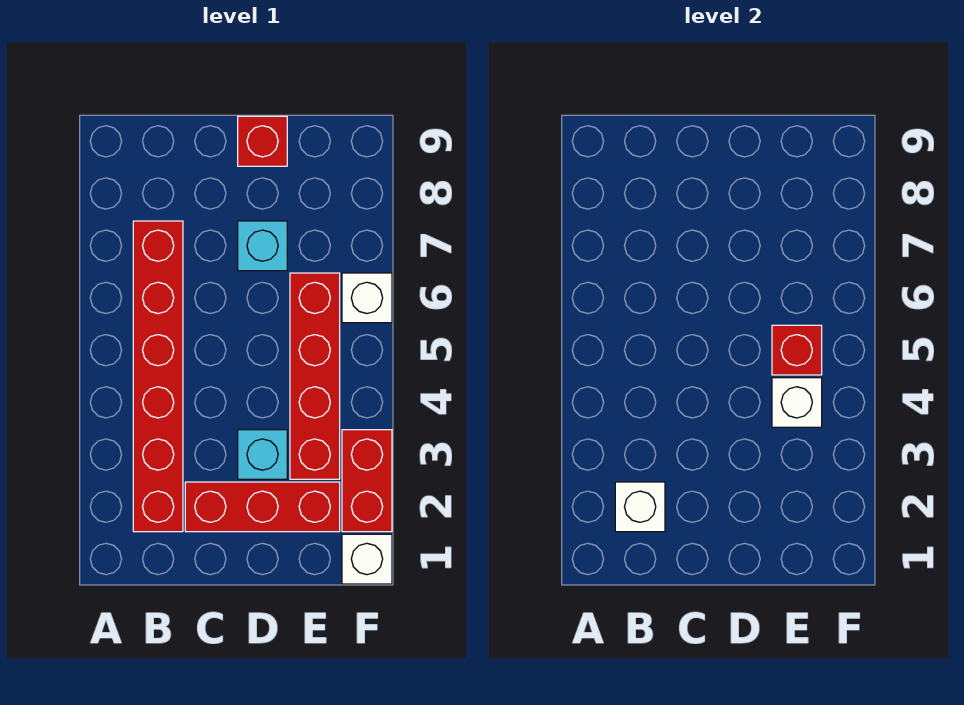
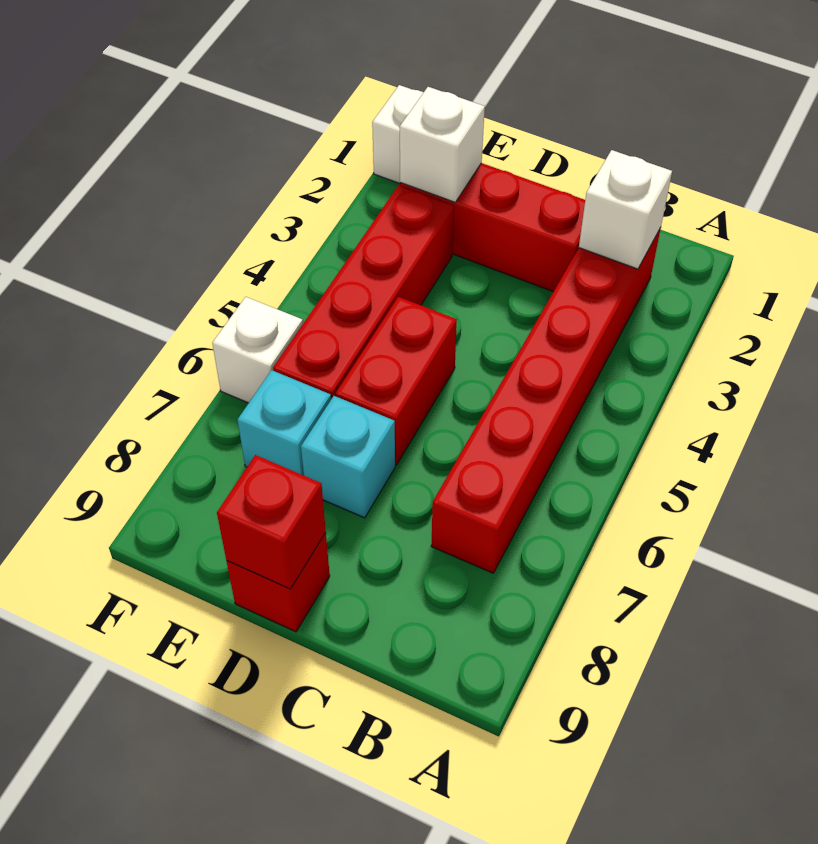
cyan brick D3 level 1 -> cyan brick E7 level 1
white brick E4 level 2 -> white brick E2 level 2
red brick E5 level 2 -> red brick D9 level 2
red brick F2:F3 level 1 -> red brick D5:D6 level 1

